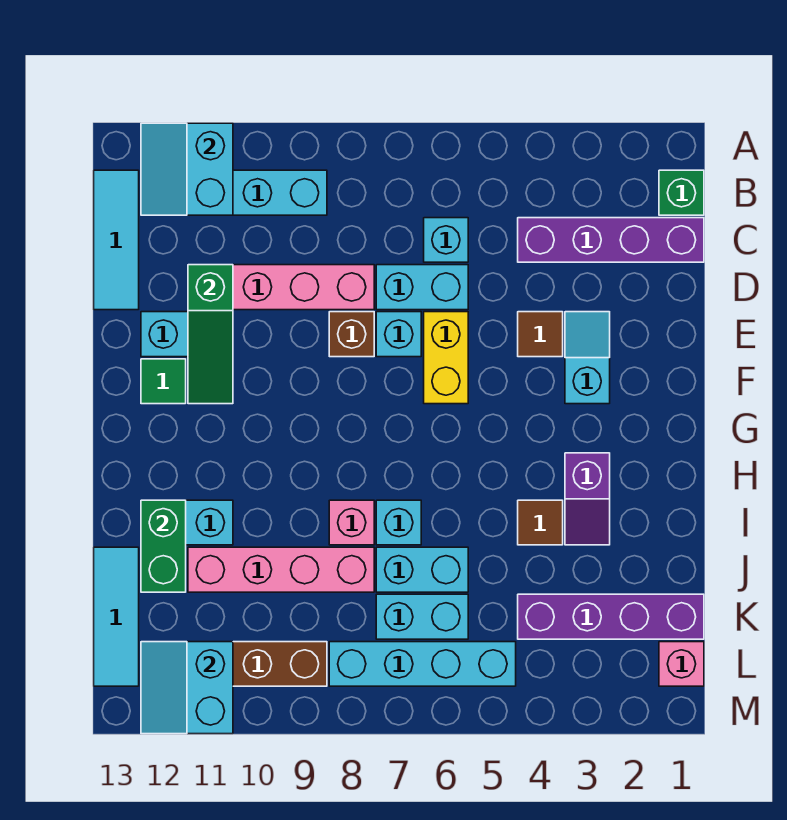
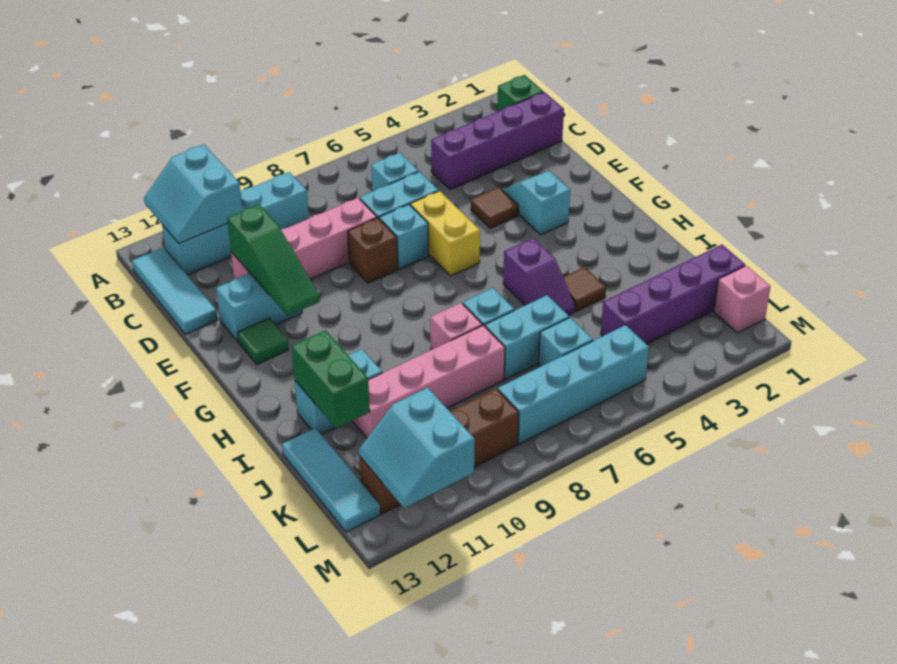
purple slope H3:I3 level 1 top H -> purple slope H5:I5 level 1 top H
cyan brick K6:K7 level 1 -> cyan brick K6 level 1

